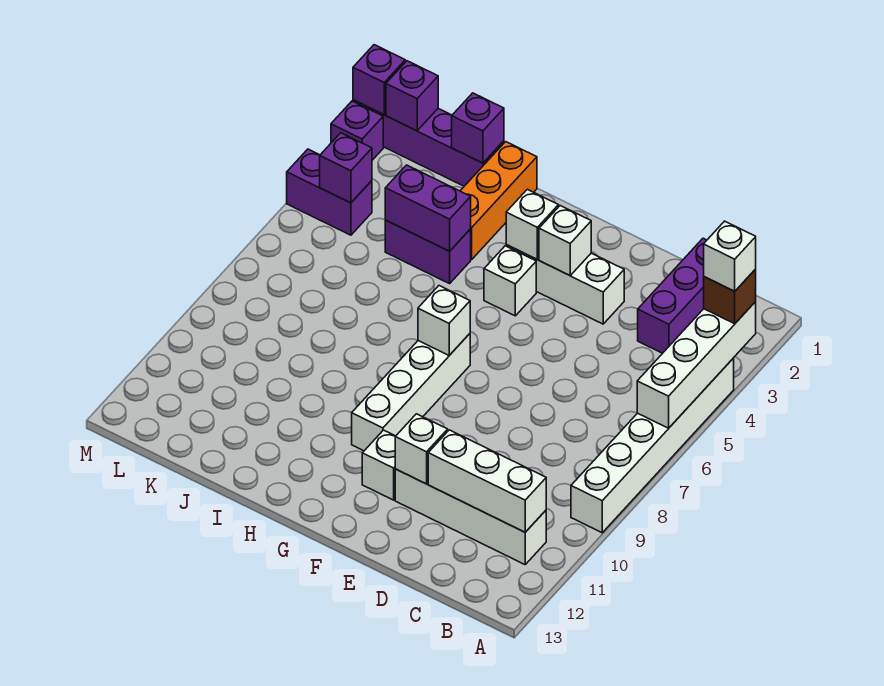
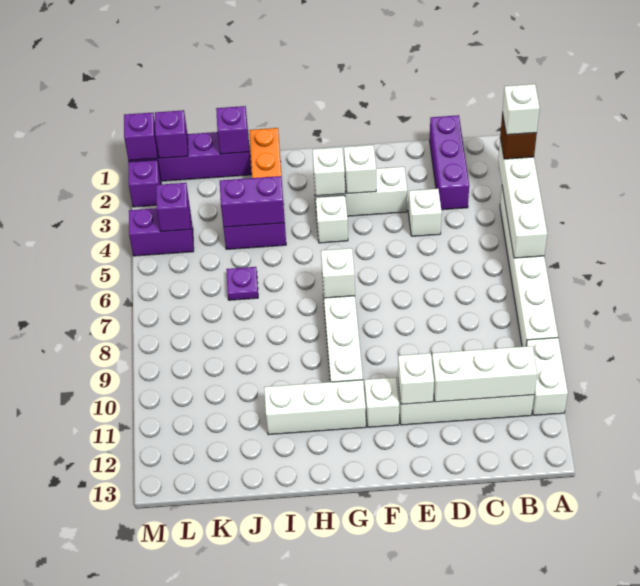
none -> white brick A10:A11 level 1
none -> white brick D4 level 1
none -> white brick G11:I11 level 1
none -> purple plate J6 level 1

